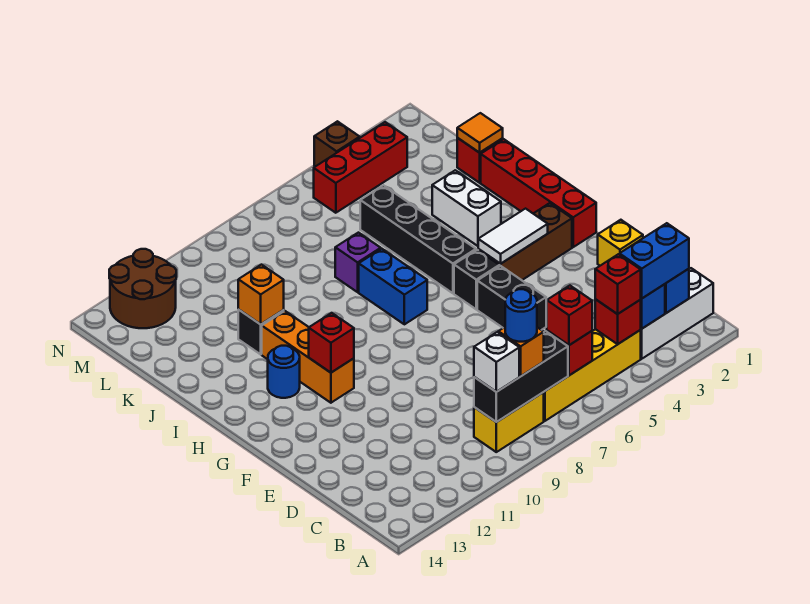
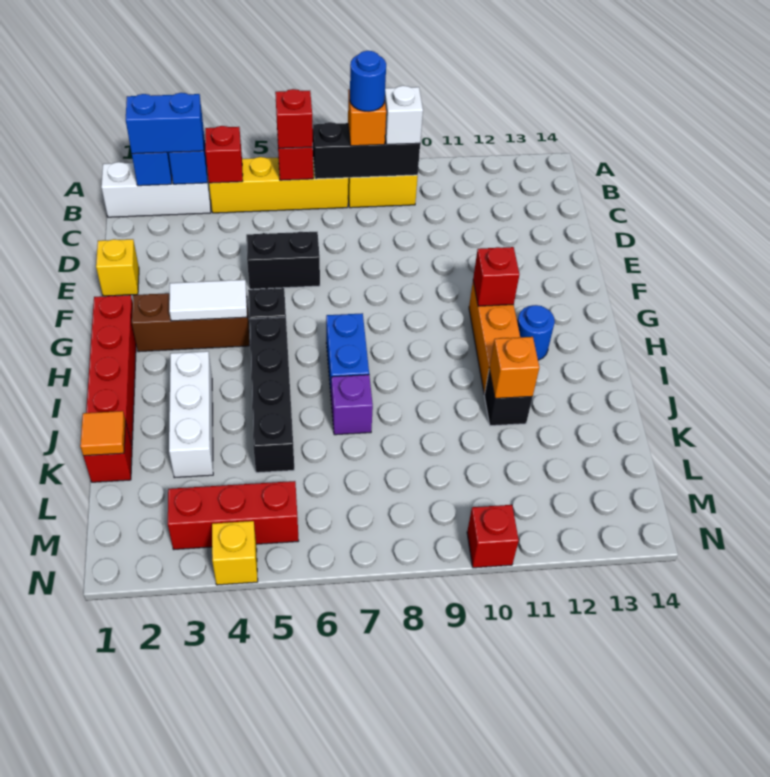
red brick B4 level 3 -> red brick N10 level 1
black brick E5:F5 level 1 -> black brick E5:E6 level 1
white brick I3:J3 level 1 -> white brick I3:K3 level 1
brown round brick M12:N13 level 1 -> none
brown brick N4 level 1 -> yellow brick N4 level 1

